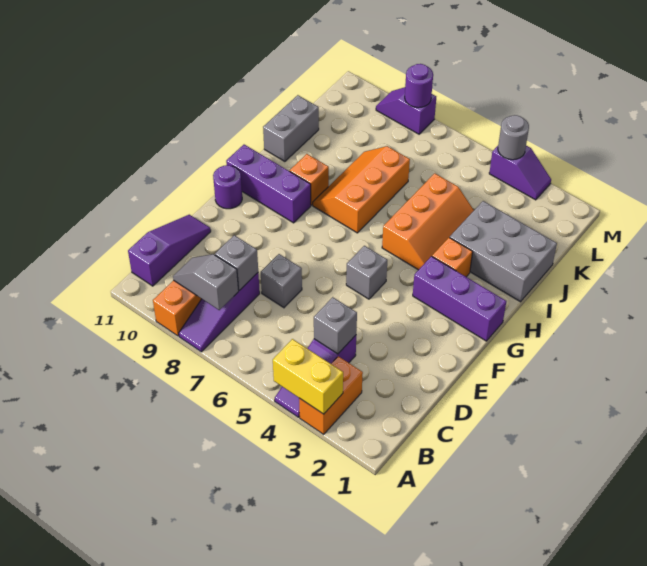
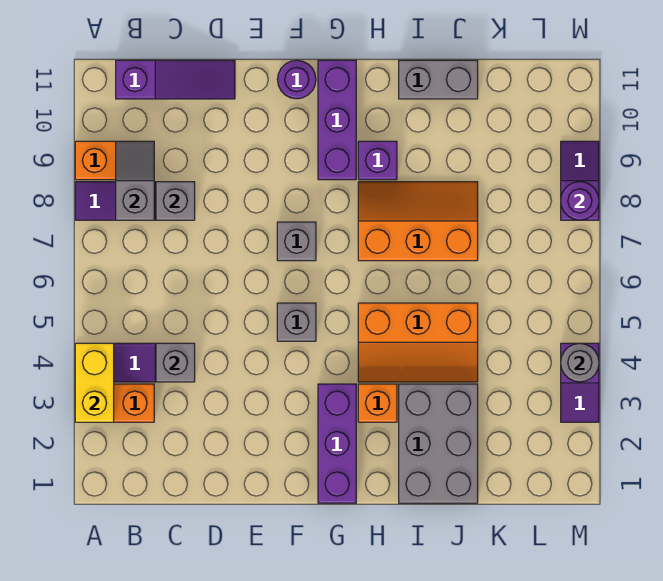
grey brick D7 level 1 -> grey brick F7 level 1
orange brick H9 level 1 -> purple brick H9 level 1

